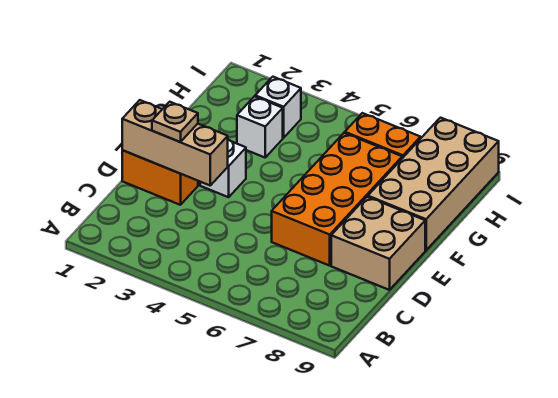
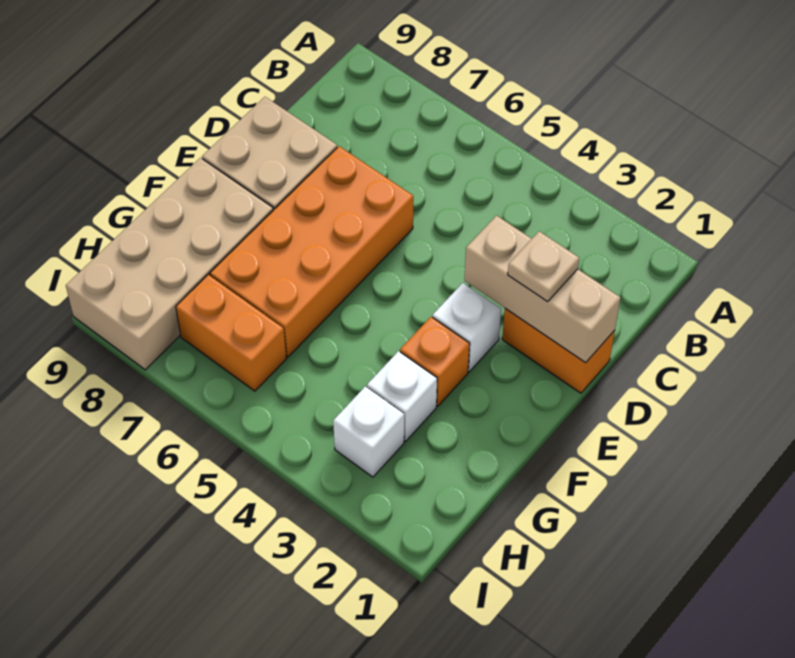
none -> orange brick F3 level 1

